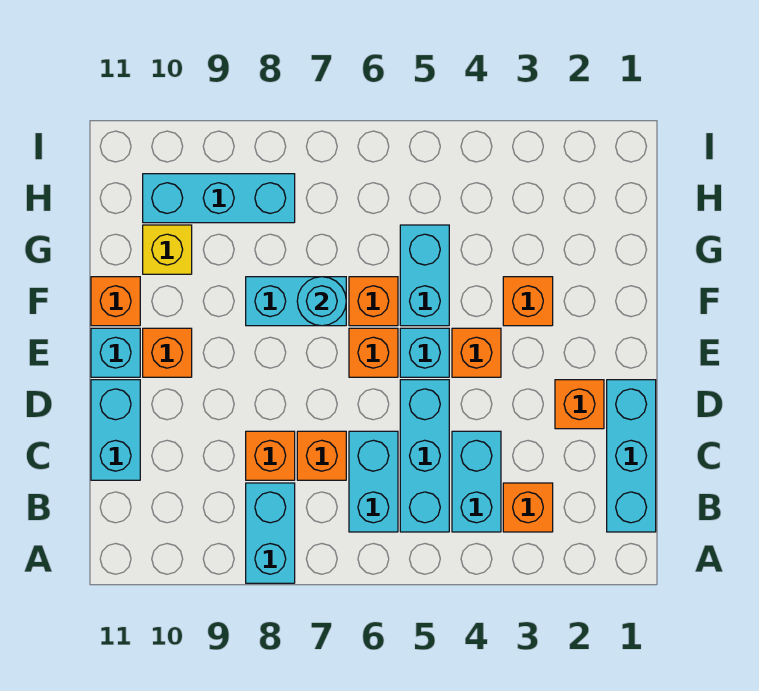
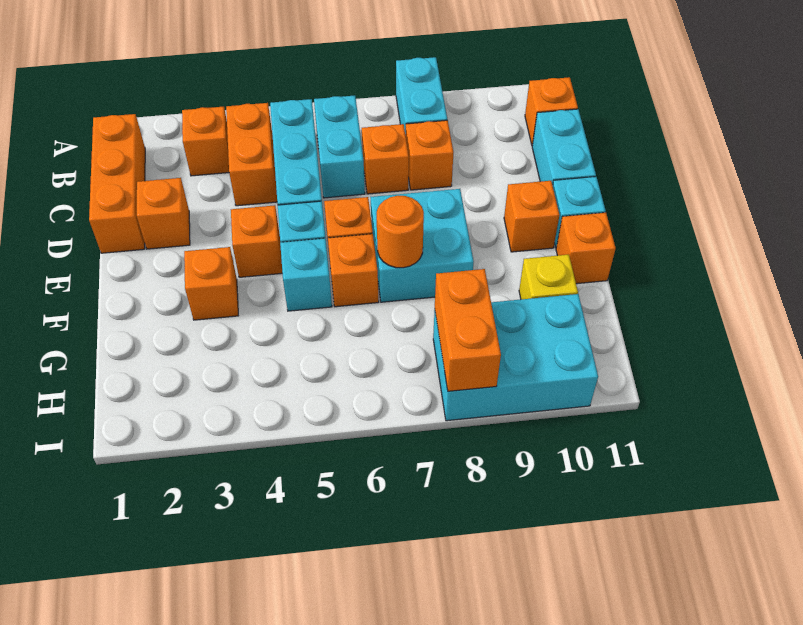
cyan brick B1:D1 level 1 -> orange brick B1:D1 level 1
cyan brick B4:C4 level 1 -> orange brick B4:C4 level 1
none -> orange brick B11 level 1
cyan brick F5:G5 level 1 -> cyan brick F5 level 1
cyan brick F7:F8 level 1 -> cyan brick E7:F8 level 1
cyan round brick F7 level 2 -> orange round brick F7 level 2
cyan brick H8:H10 level 1 -> cyan brick H8:I10 level 1
none -> orange brick H8:I8 level 2

